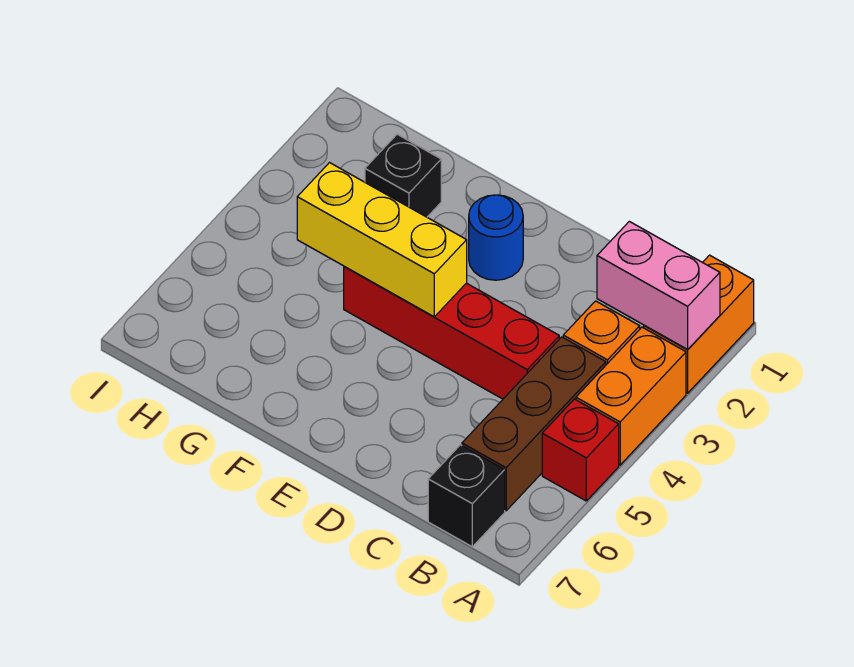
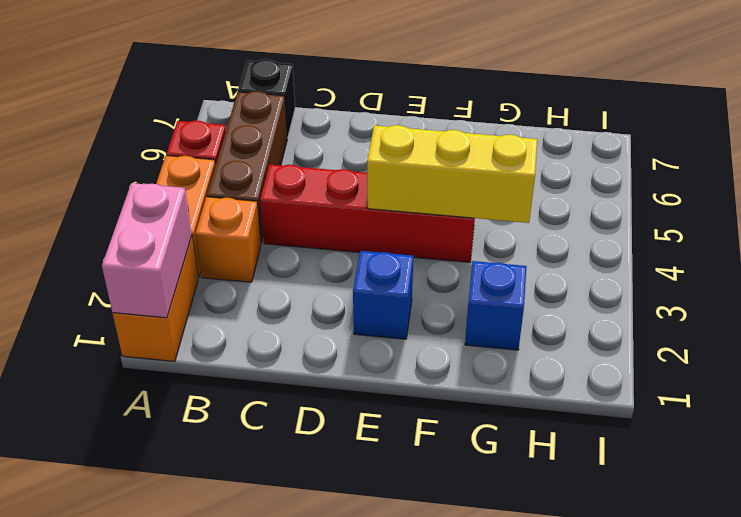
pink brick A2:B2 level 2 -> pink brick A1:A2 level 2
blue round brick E2 level 1 -> blue brick E2 level 1
black brick G2 level 1 -> blue brick G2 level 1

